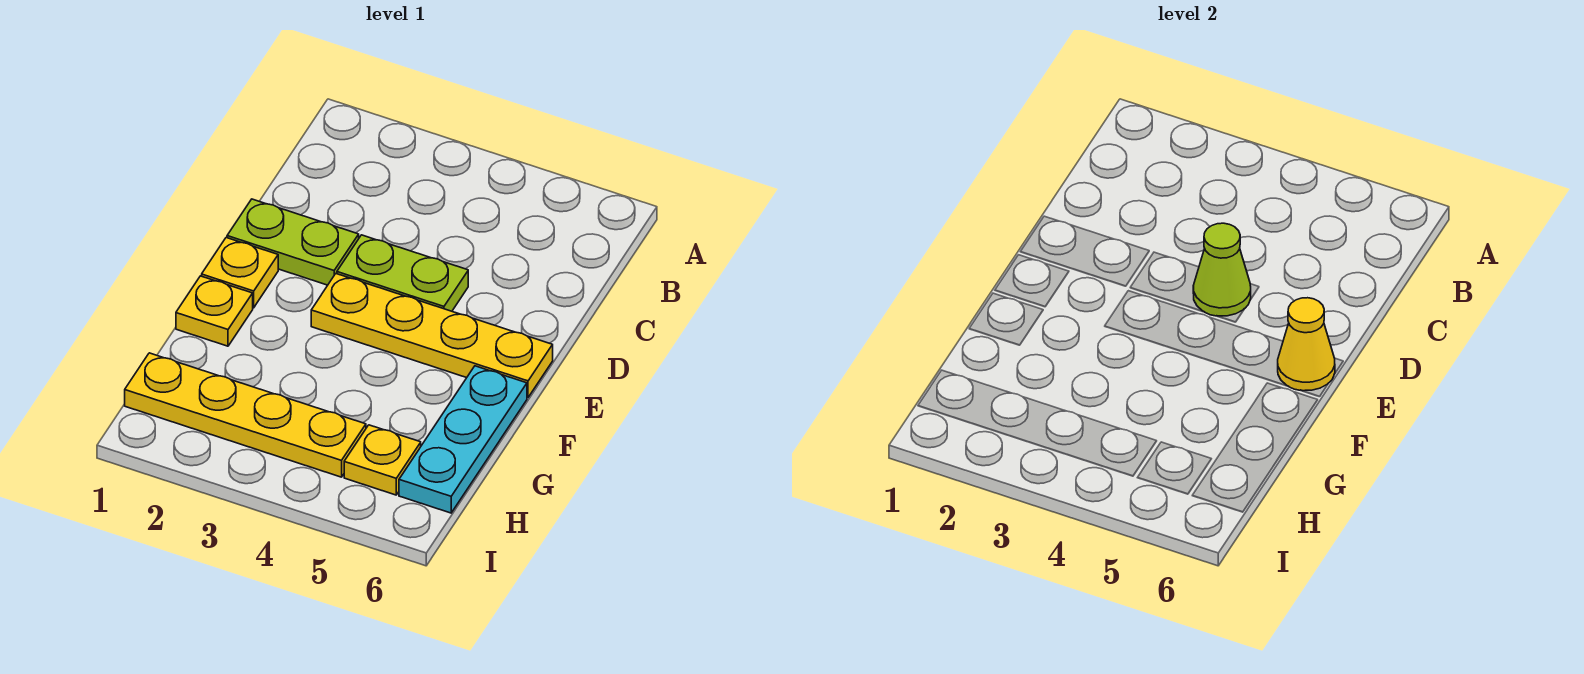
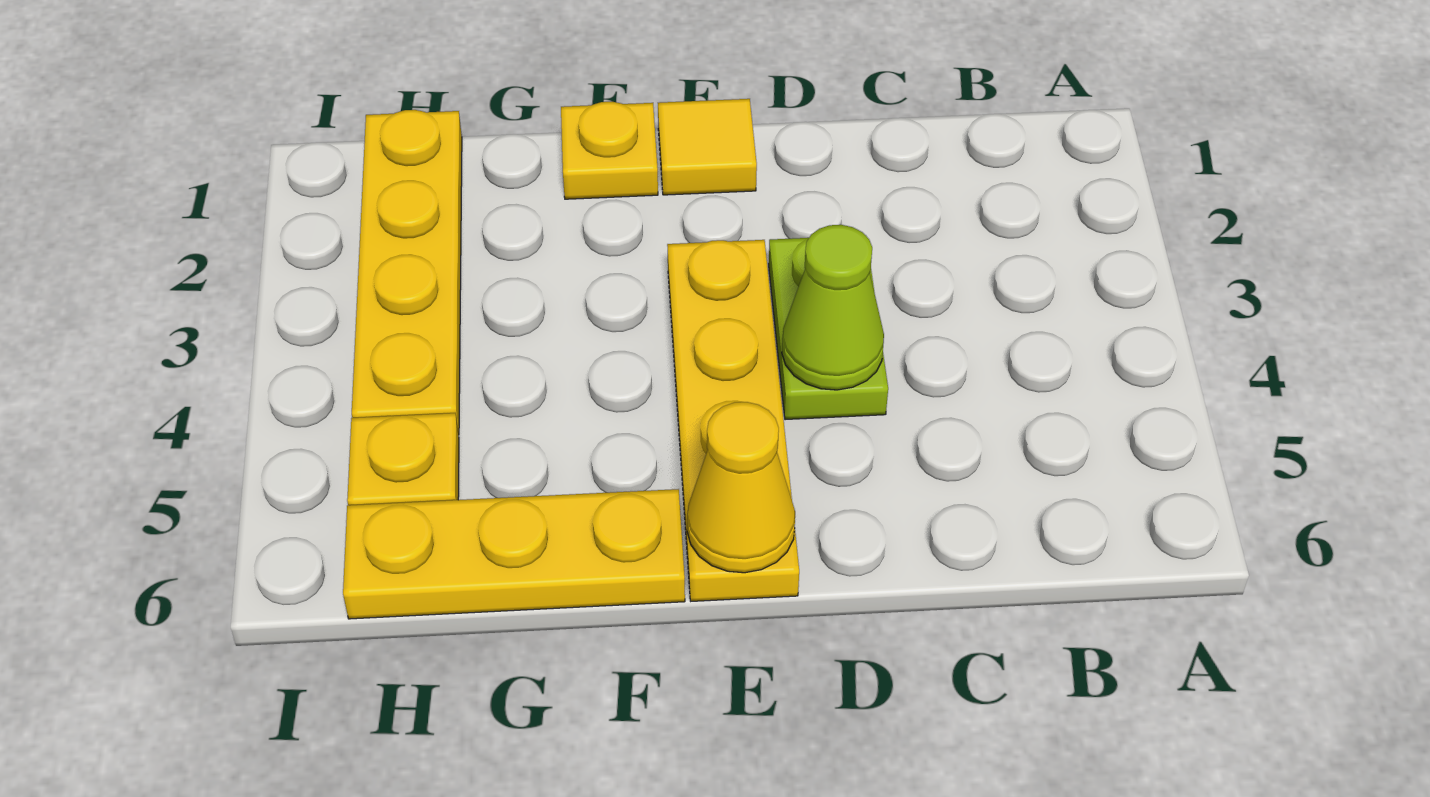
lime plate D1:D2 level 1 -> none
yellow plate E1 level 1 -> yellow tile E1 level 1
cyan plate F6:H6 level 1 -> yellow plate F6:H6 level 1

